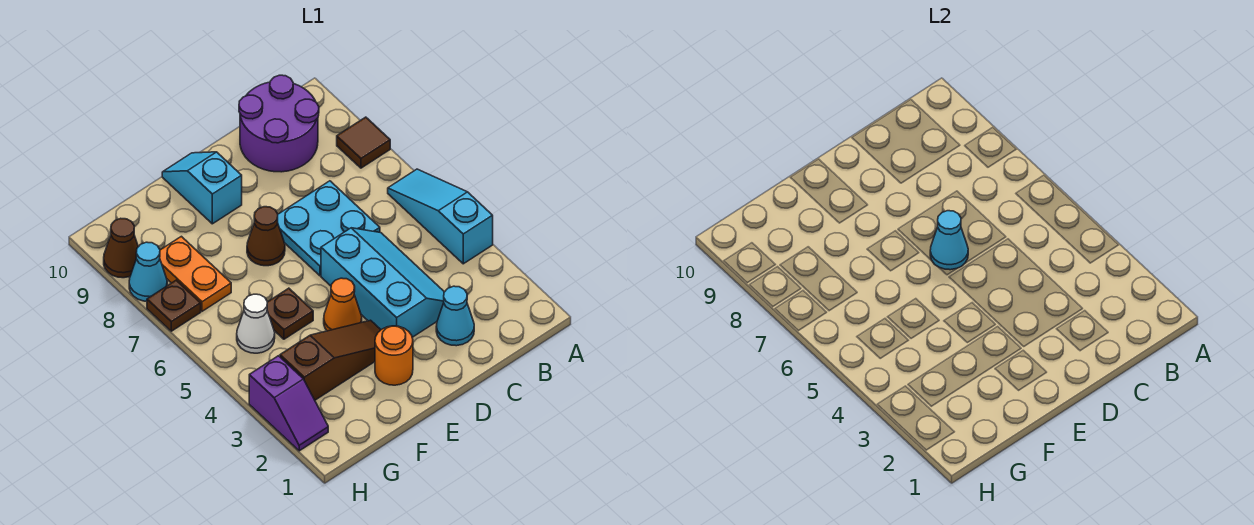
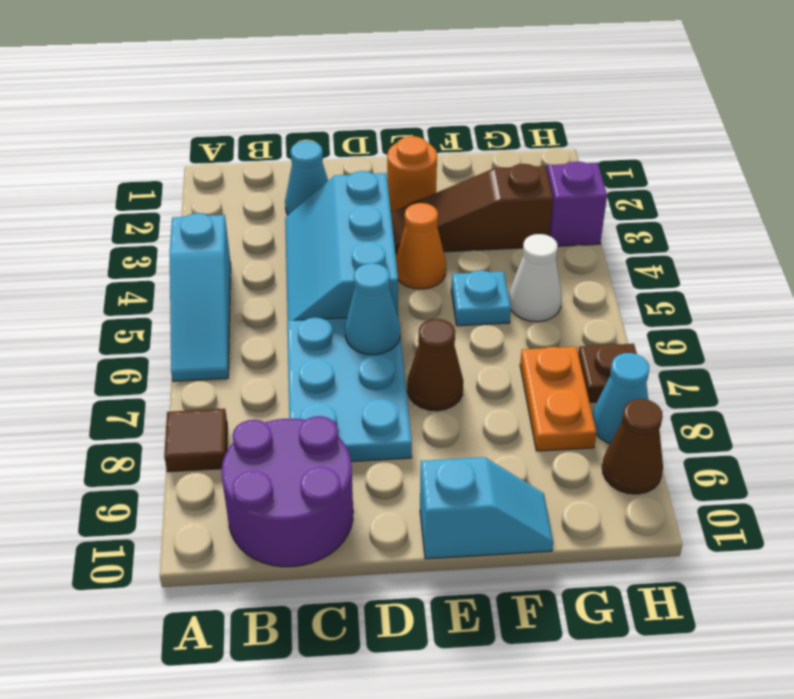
cyan plate C6:D7 level 1 -> cyan plate C6:D8 level 1
cyan slope E9:E10 level 1 top 9 -> cyan slope E10:F10 level 1 top E
brown plate F5 level 1 -> cyan plate F5 level 1

